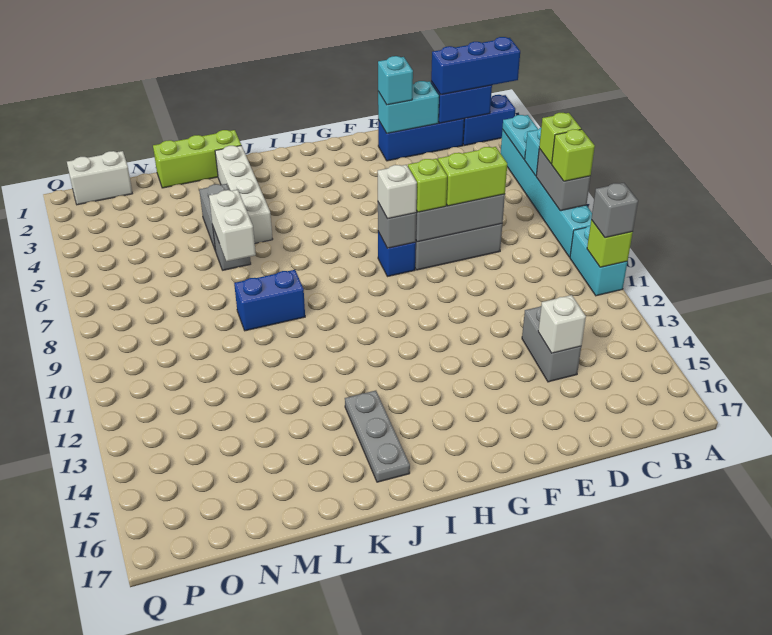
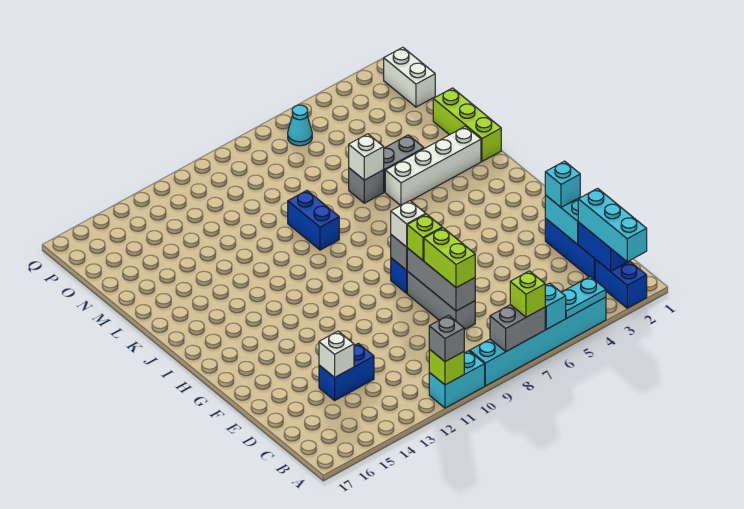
blue brick A2:C2 level 3 -> cyan brick A2:C2 level 3
lime brick A8 level 3 -> none
grey brick D13:D14 level 1 -> blue brick D13:D14 level 1
grey plate J14:J16 level 1 -> none
white brick L6:L7 level 2 -> white brick L6 level 2
none -> cyan cone P6 level 1

